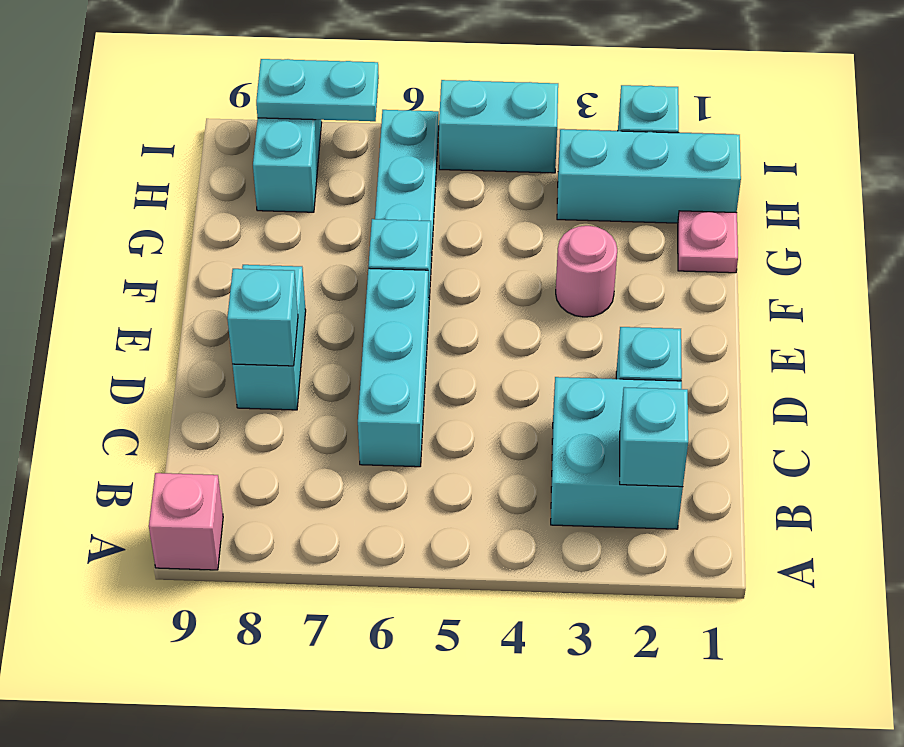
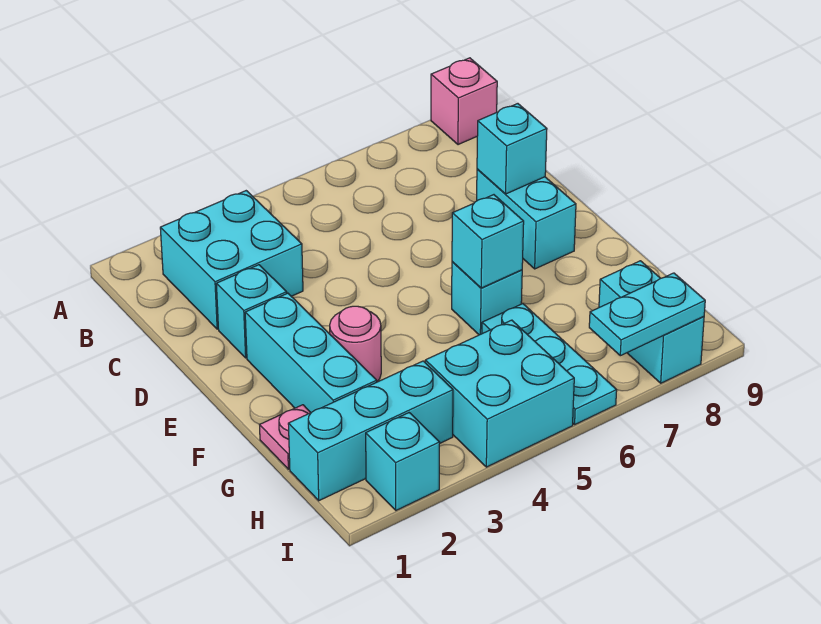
cyan brick B2 level 2 -> cyan brick F6 level 2
cyan brick C6:E6 level 1 -> cyan brick E2:G2 level 1
cyan brick I4:I5 level 1 -> cyan brick H4:I5 level 1

